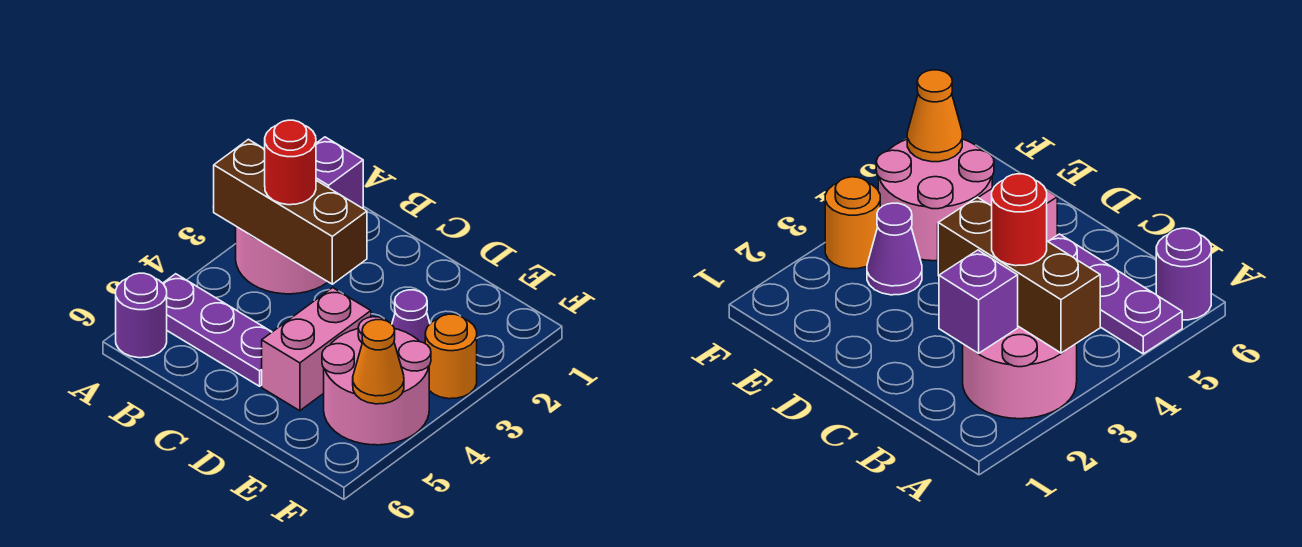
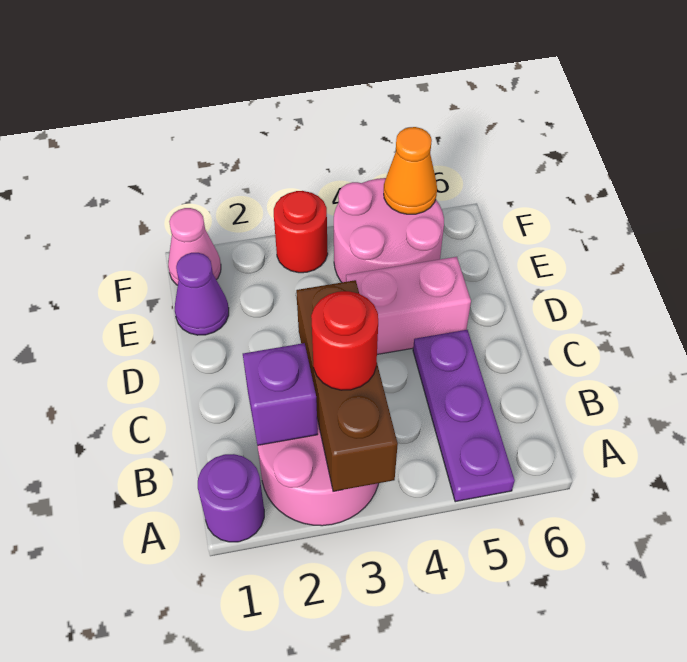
purple round brick A6 level 1 -> purple round brick A1 level 1
purple cone E3 level 1 -> purple cone E1 level 1
none -> pink cone F1 level 1
orange round brick F3 level 1 -> red round brick F3 level 1

